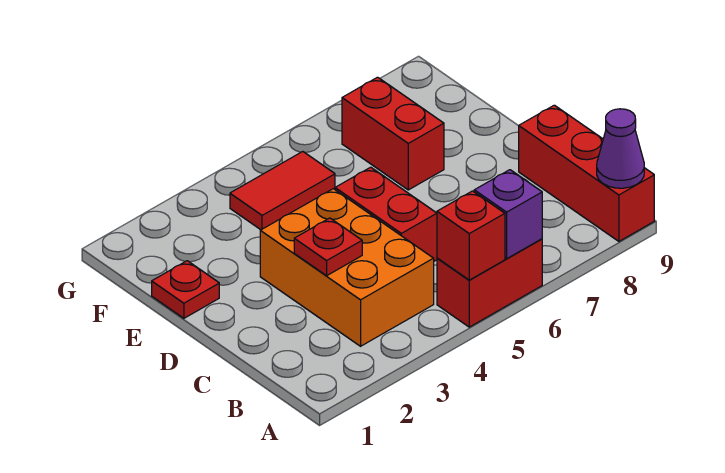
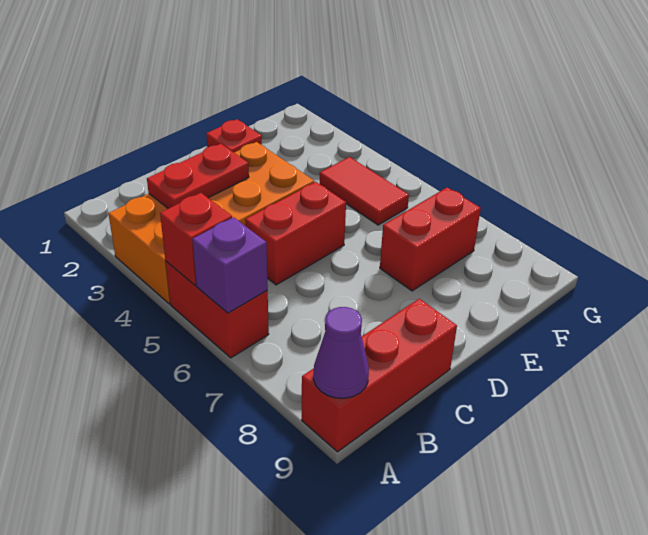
orange brick B3:D4 level 1 -> orange brick A3:D4 level 1
red plate C3 level 2 -> red plate B3:C3 level 2

